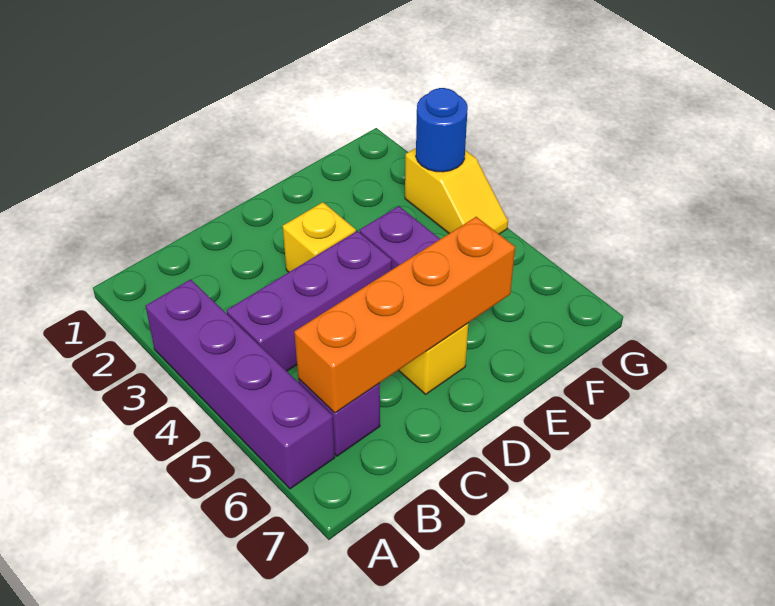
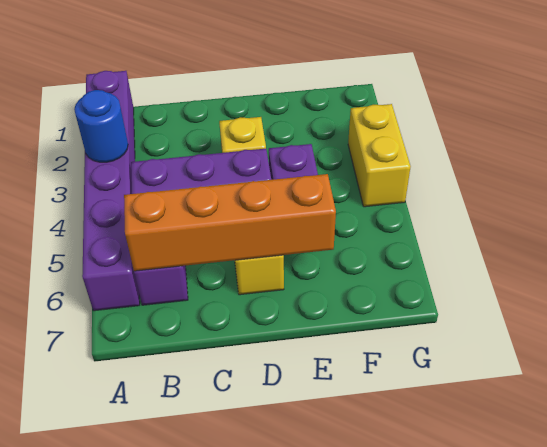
purple brick A3:A6 level 1 -> purple brick A1:A6 level 1
yellow slope G3:G4 level 1 top 3 -> yellow brick G3:G4 level 1
blue round brick G3 level 2 -> blue round brick A3 level 2

